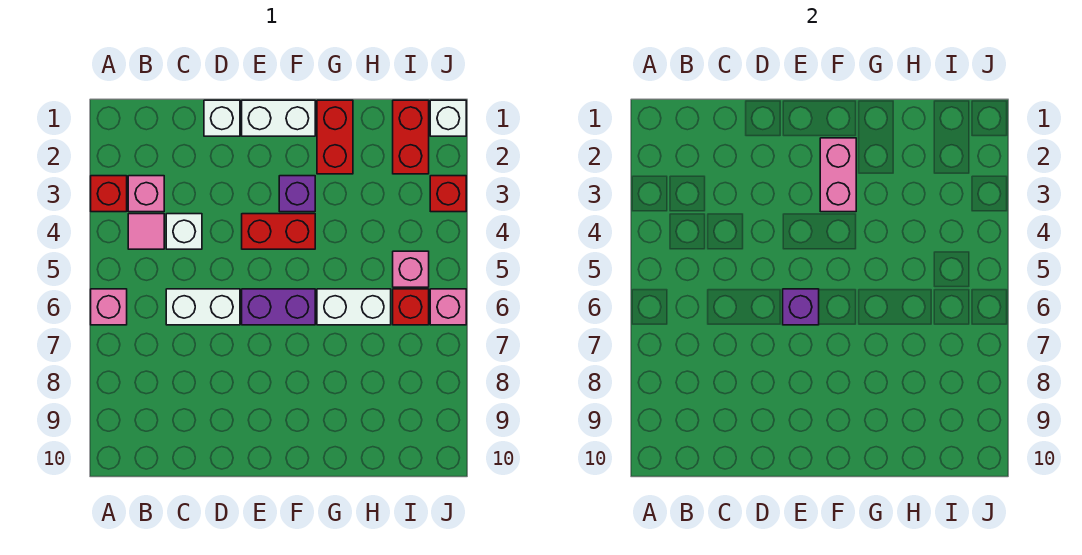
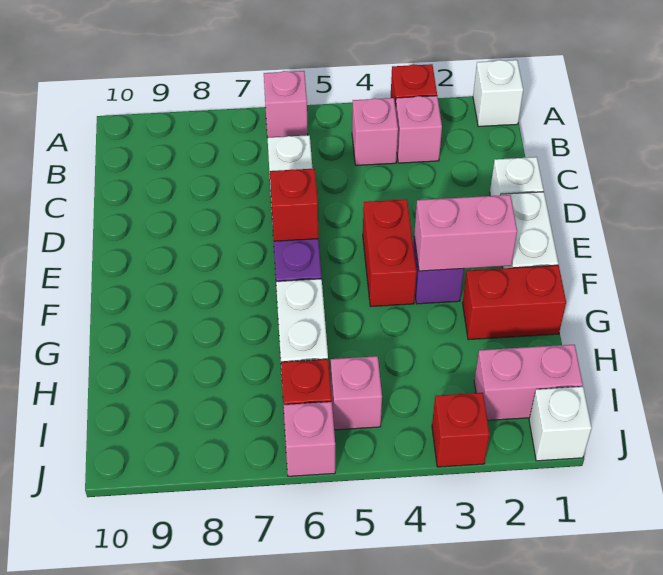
pink tile B4 level 1 -> pink brick B4 level 1
white brick C4 level 1 -> white brick A1 level 1
purple brick E6 level 2 -> red brick E6 level 2
red brick I1:I2 level 1 -> pink brick I1:I2 level 1

